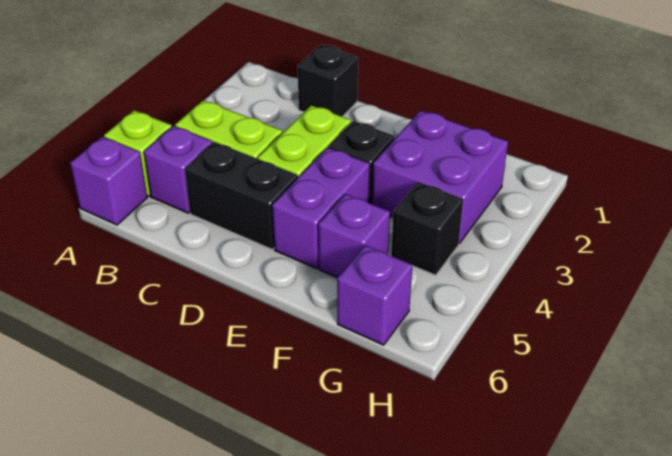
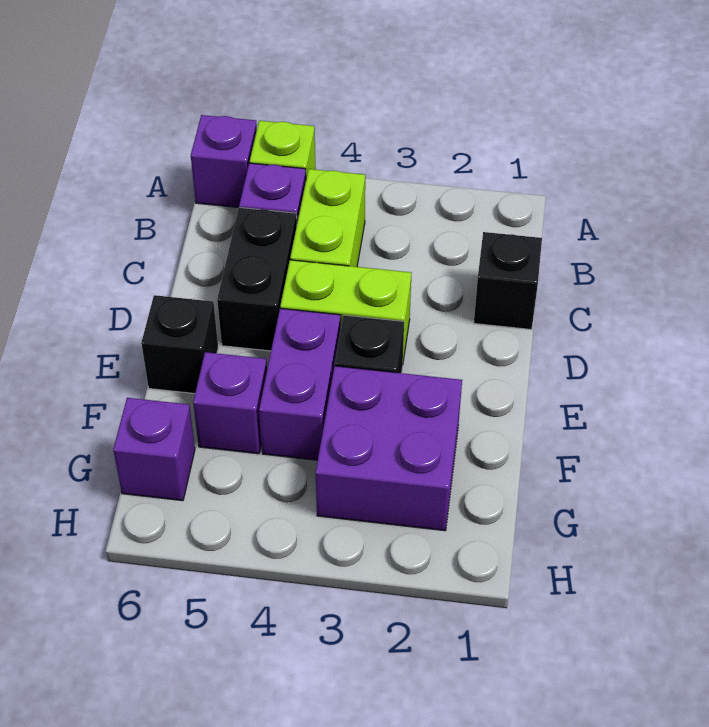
purple brick E4:E5 level 1 -> purple brick E4:F4 level 1
black brick G4 level 1 -> black brick E6 level 1

